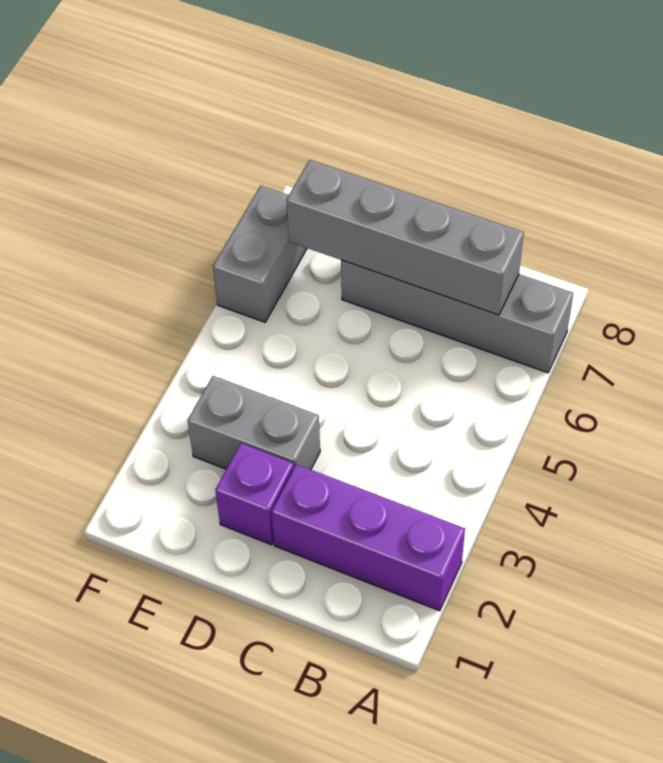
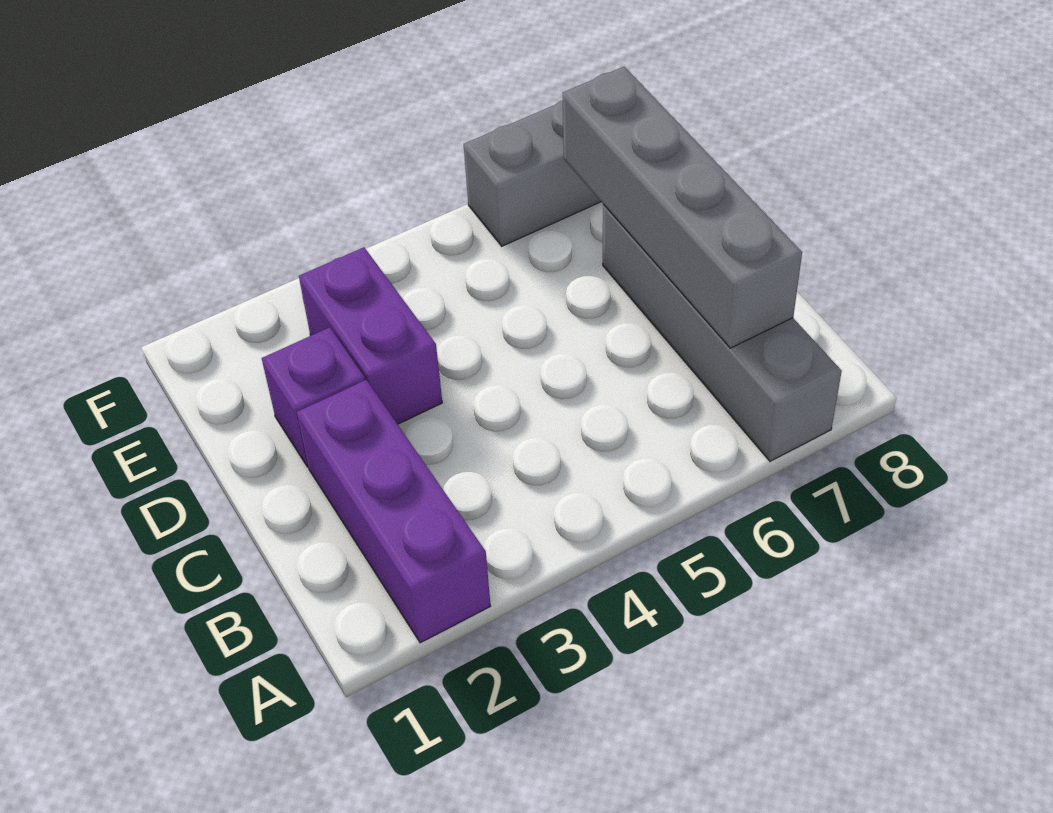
grey brick D3:E3 level 1 -> purple brick D3:E3 level 1

